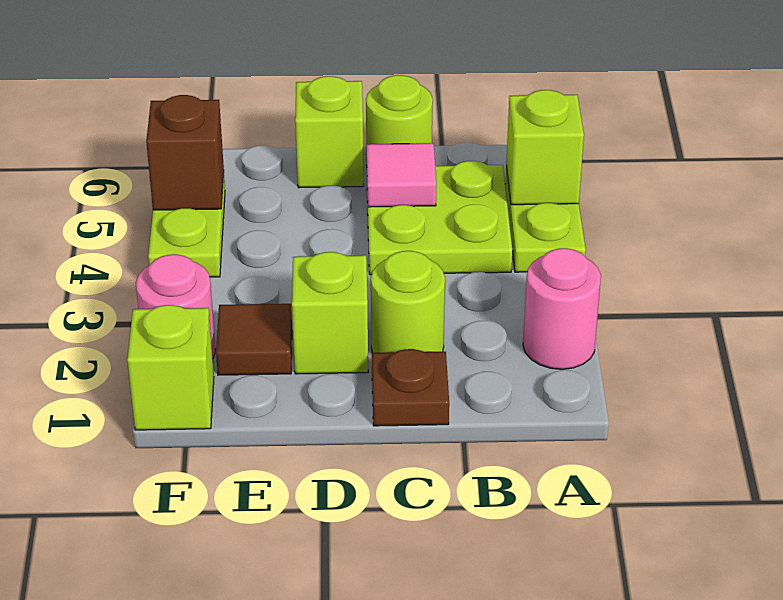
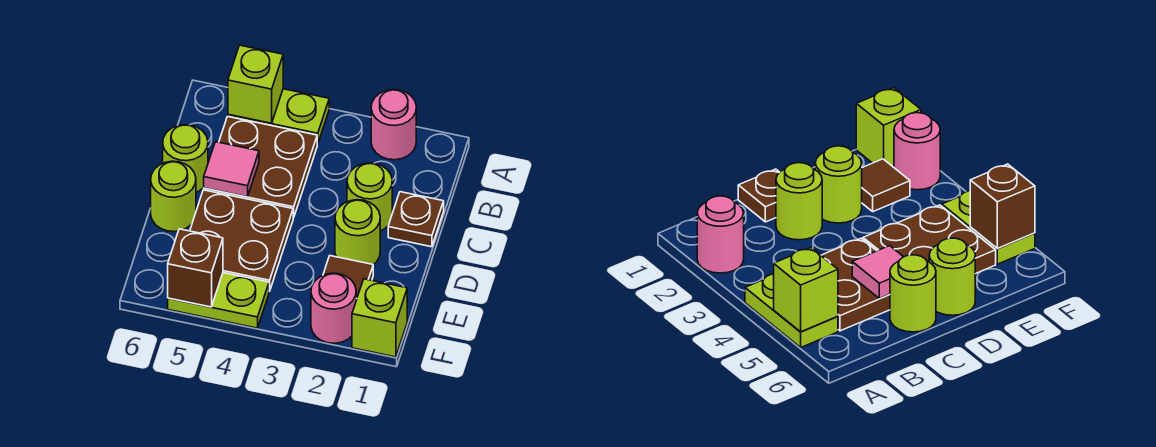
lime plate B4:C5 level 1 -> brown plate B4:C5 level 1
lime brick D2 level 1 -> lime round brick D2 level 1
none -> brown plate D4:E5 level 1
lime brick D6 level 1 -> lime round brick D6 level 1

